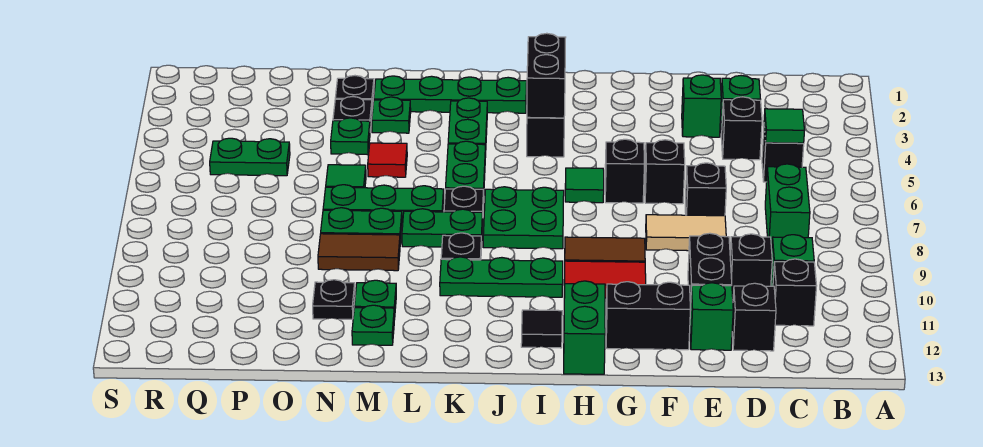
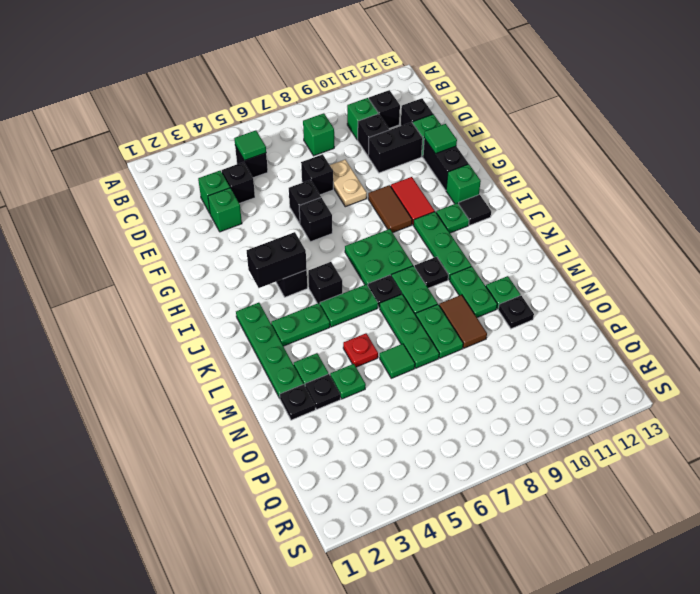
green brick C7:C8 level 1 -> green brick C8 level 1
tan tile E8:F8 level 1 -> tan plate E8:F8 level 1
green tile H6 level 1 -> green tile F12 level 2
green brick H12:H13 level 1 -> green brick H12 level 1
none -> black brick J5 level 1
red tile M5 level 1 -> red plate M5 level 1
green plate M12 level 1 -> green plate I11 level 1
green plate P5:Q5 level 1 -> green plate L10:M10 level 1

